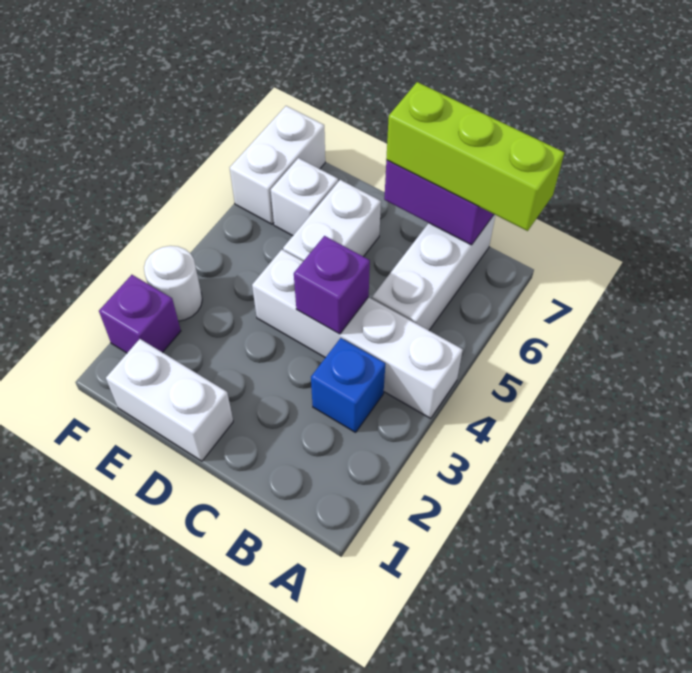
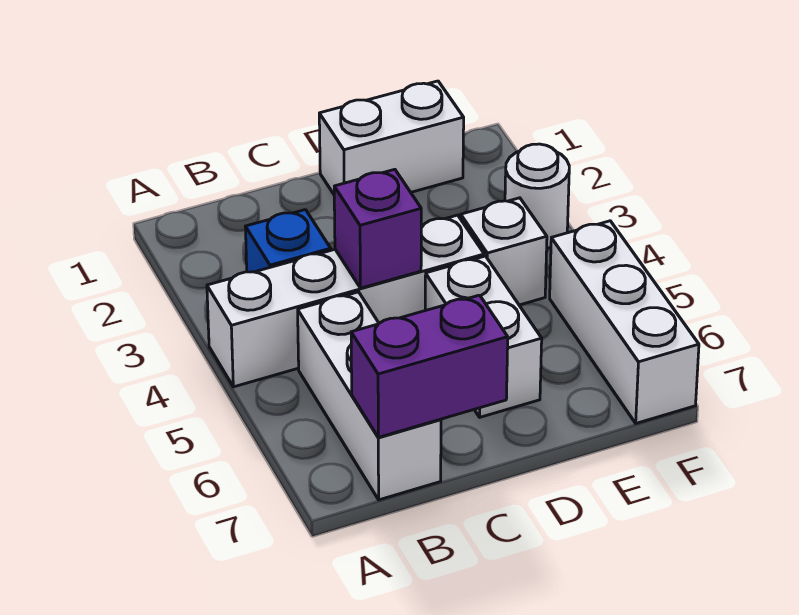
lime brick A7:C7 level 3 -> none
white brick E6 level 1 -> white brick E4 level 1
purple brick F2 level 1 -> none
white brick F6:F7 level 1 -> white brick F5:F7 level 1

